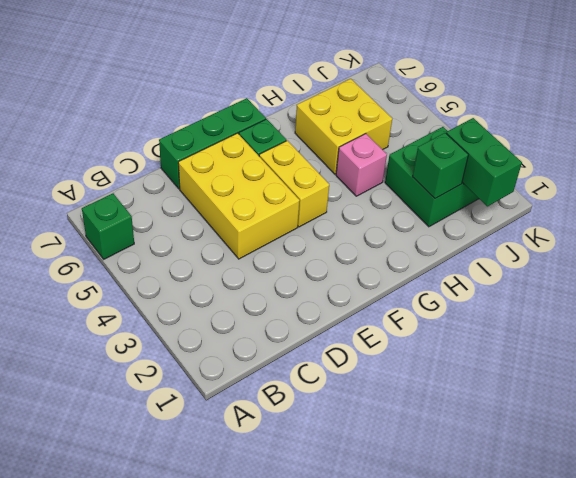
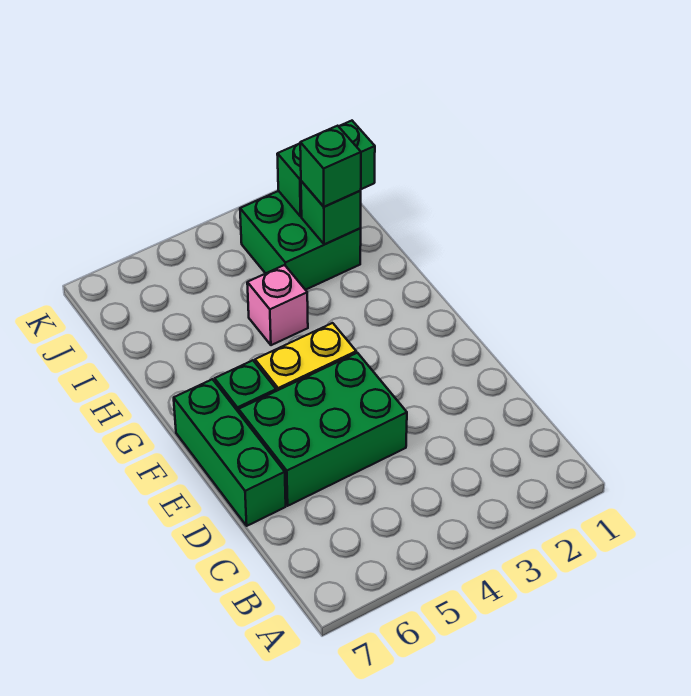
green brick A6 level 1 -> green brick I2 level 3
yellow brick D4:E6 level 1 -> green brick D4:E6 level 1
yellow brick H5:I6 level 1 -> none

